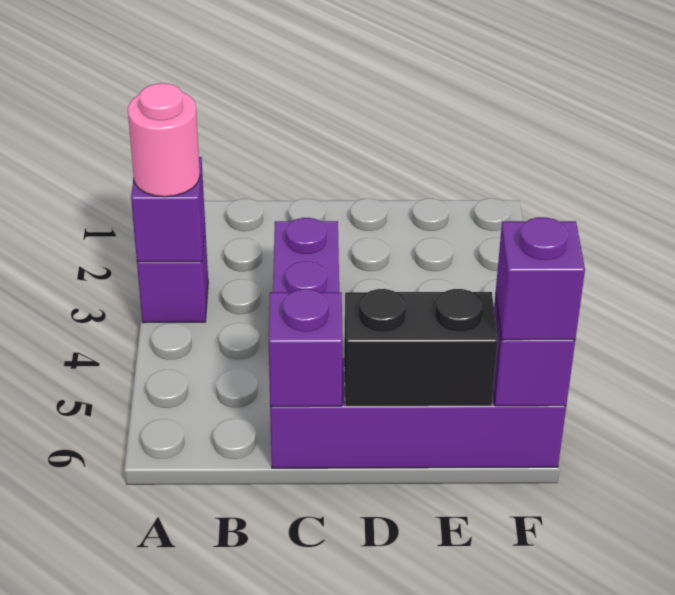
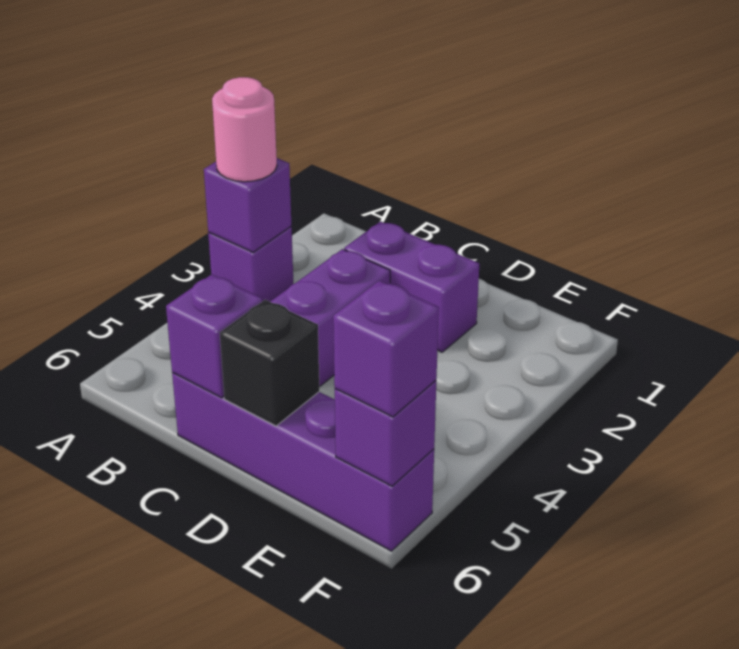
none -> purple brick C2:D2 level 1
black brick D6:E6 level 2 -> black brick D6 level 2

